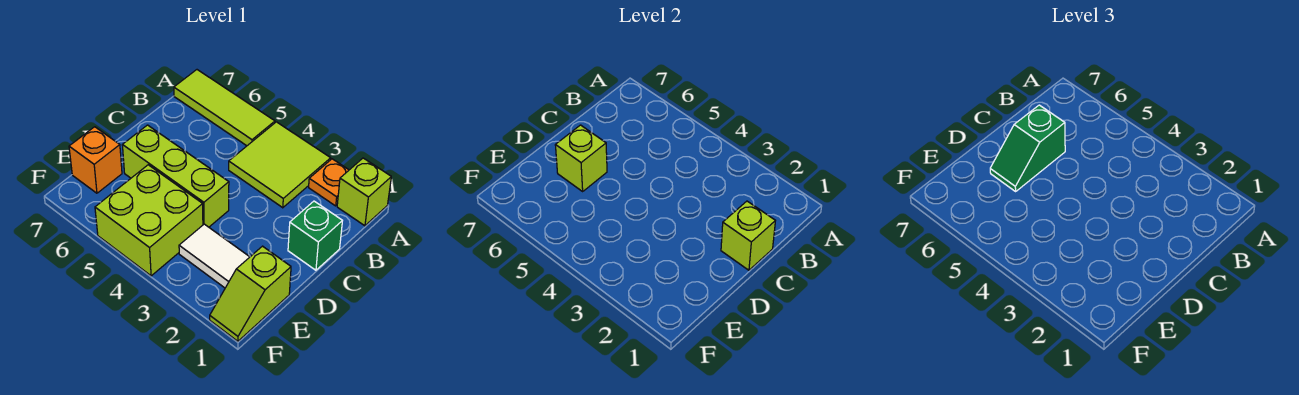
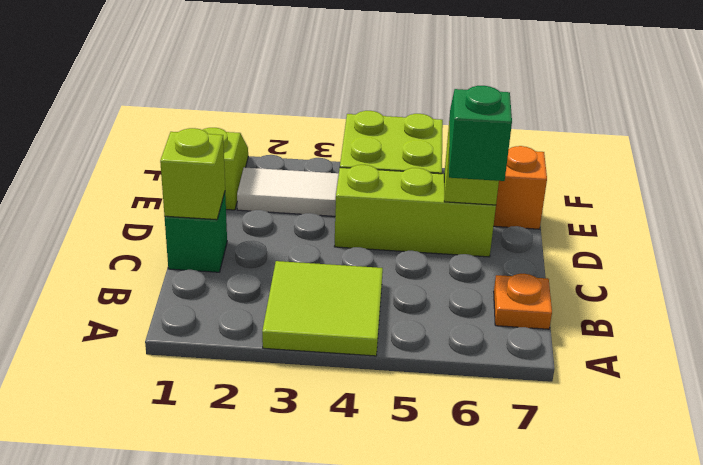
lime brick A1 level 1 -> none
orange plate A2 level 1 -> orange plate B7 level 1
lime tile A5:A7 level 1 -> none

